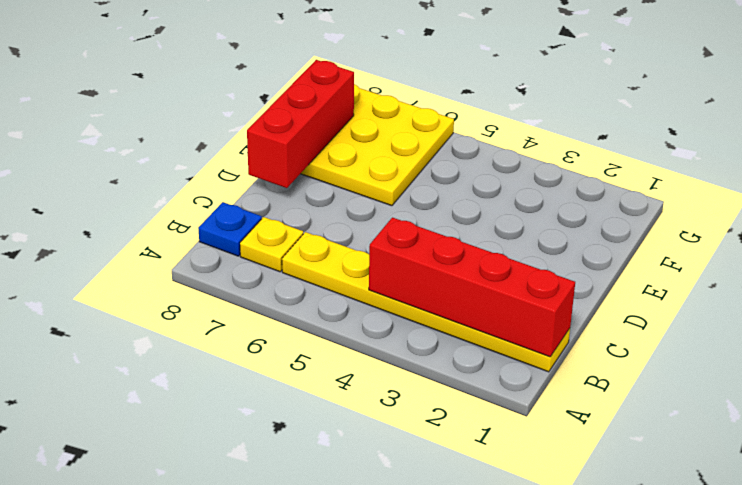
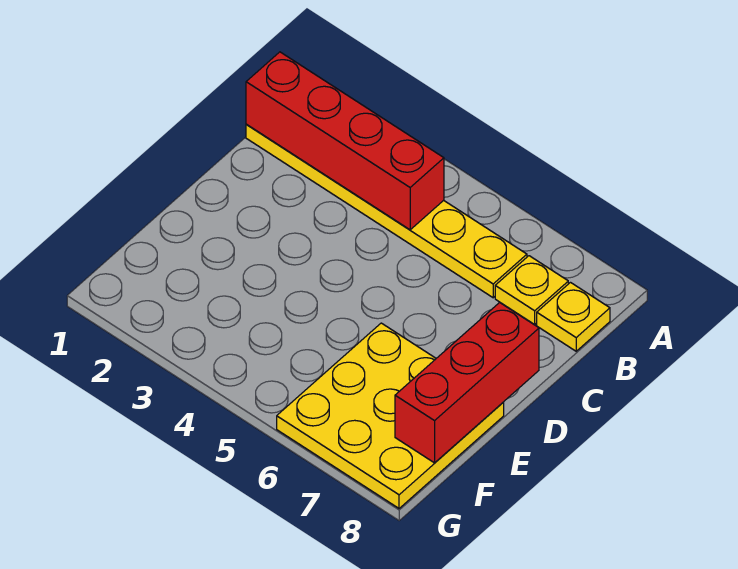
blue plate B8 level 1 -> yellow plate B8 level 1

